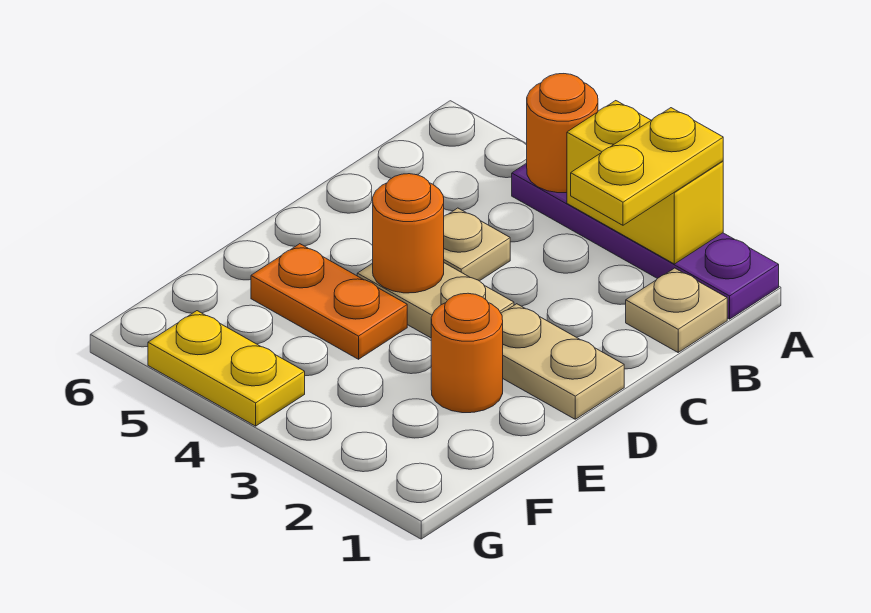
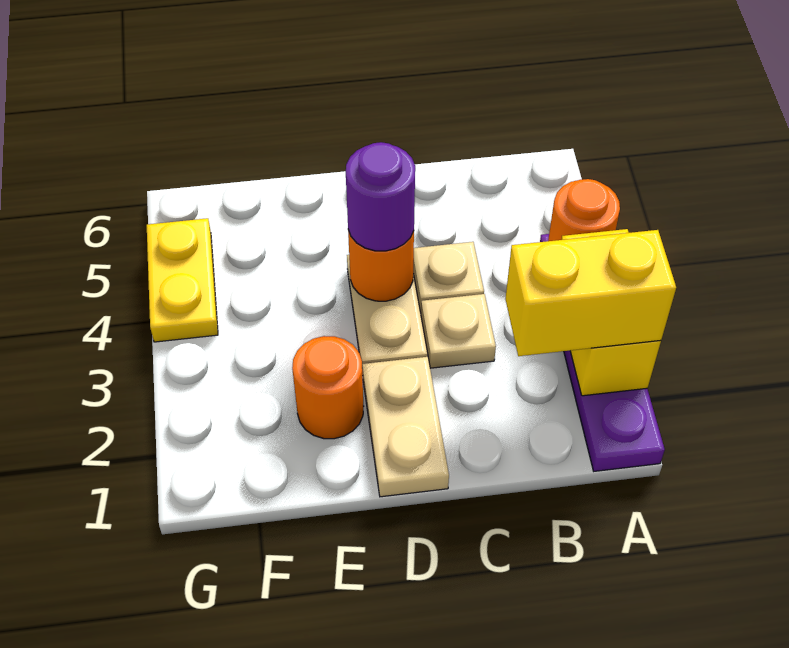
yellow plate A2:B2 level 3 -> yellow brick A2:B2 level 3
tan plate B1 level 1 -> tan plate C3 level 1
none -> purple round brick D4 level 3
orange plate E4:E5 level 1 -> none

